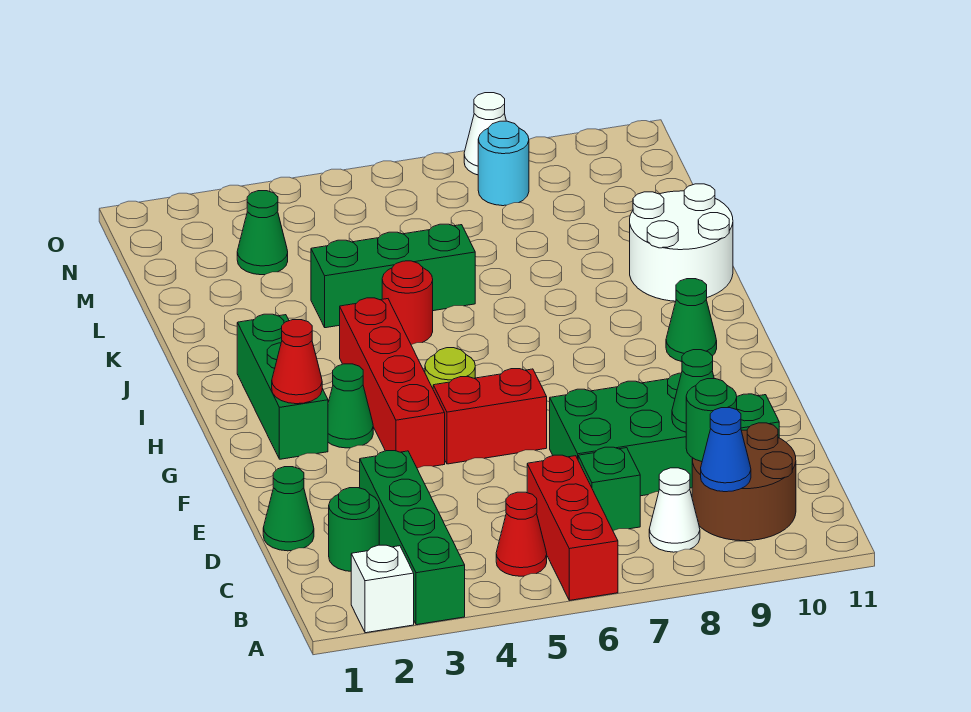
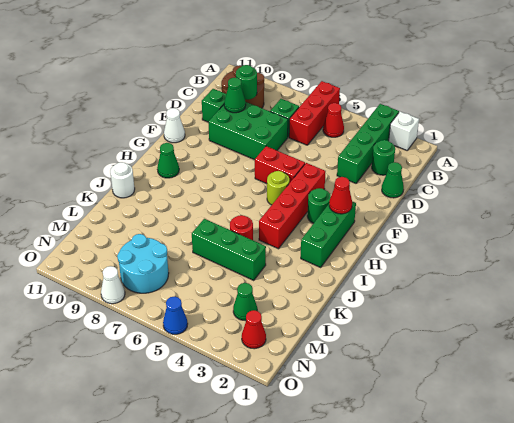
white cone B8 level 1 -> white cone F11 level 1
blue cone B9 level 2 -> blue cone O5 level 1
green cone G3 level 1 -> green round brick G3 level 1
white round brick J10:K11 level 1 -> white round brick J11 level 1
none -> red cone N2 level 1
cyan round brick N8 level 1 -> cyan round brick M7:N8 level 1

